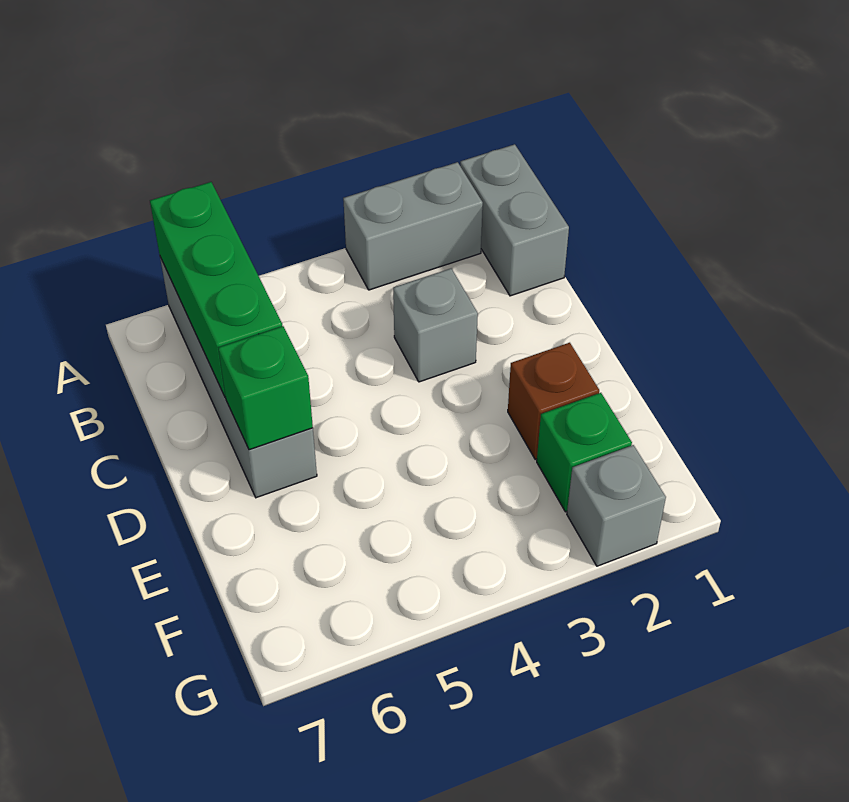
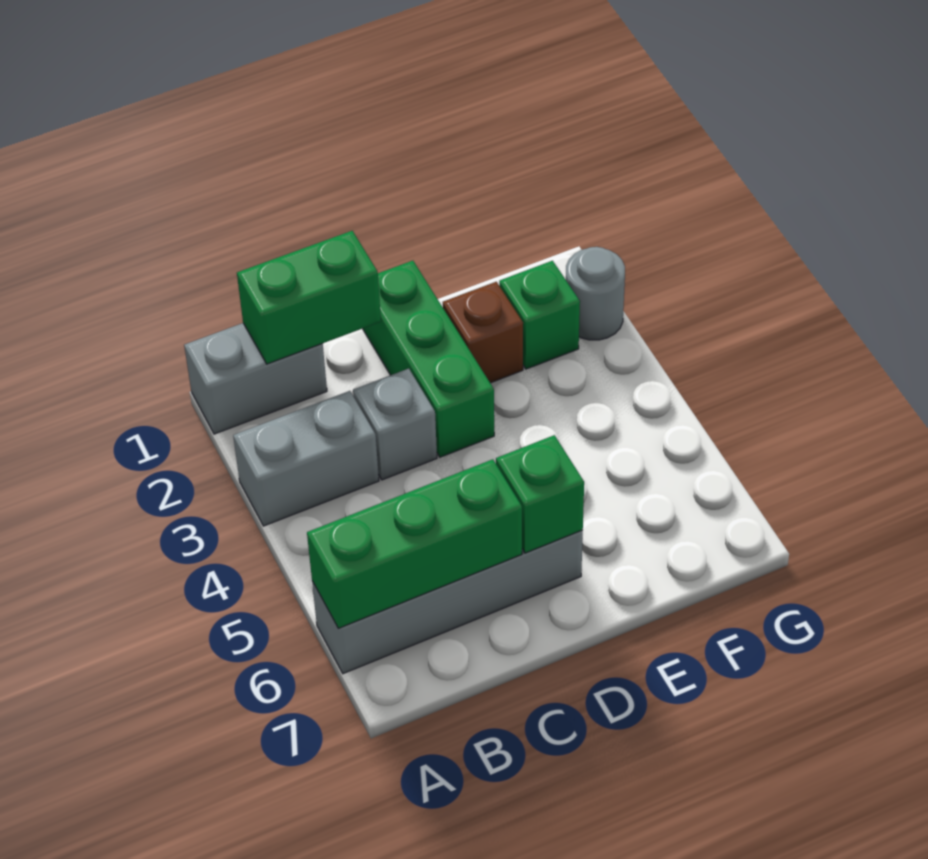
grey brick A2:A3 level 1 -> grey brick A3:B3 level 1
none -> green brick B1:C1 level 2
none -> green brick D1:D3 level 1
grey brick G2 level 1 -> grey round brick G2 level 1

